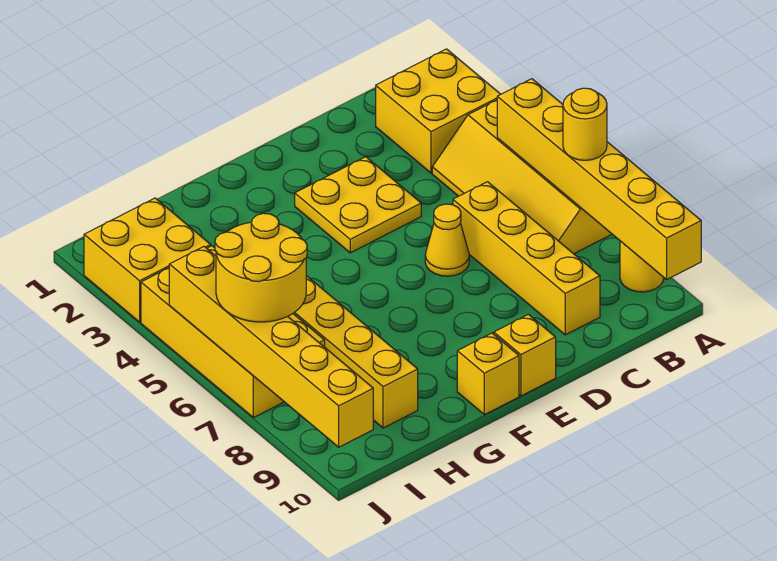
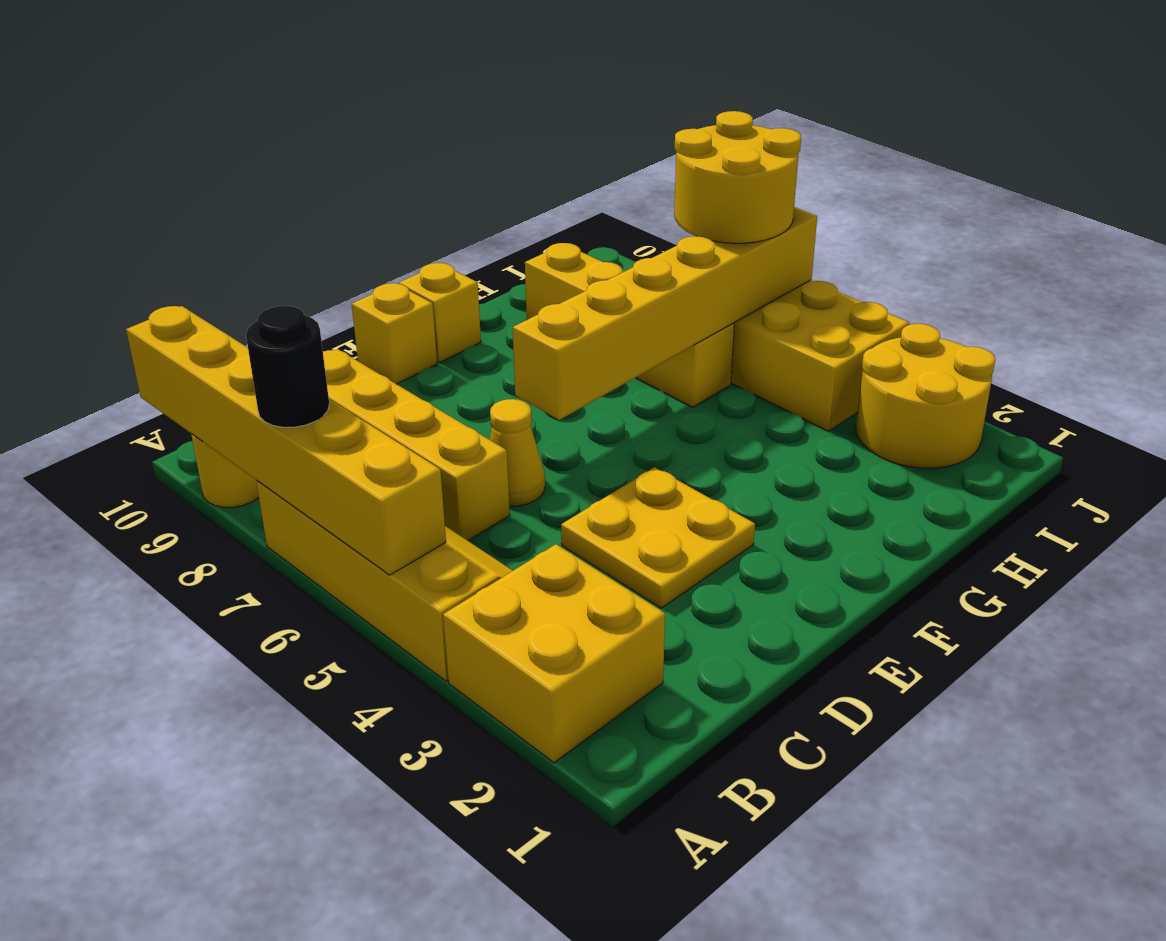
yellow round brick A7 level 3 -> black round brick A7 level 3
yellow brick I2:J3 level 1 -> yellow round brick I2:J3 level 1
yellow brick J5:J10 level 2 -> yellow brick E6:J6 level 2

